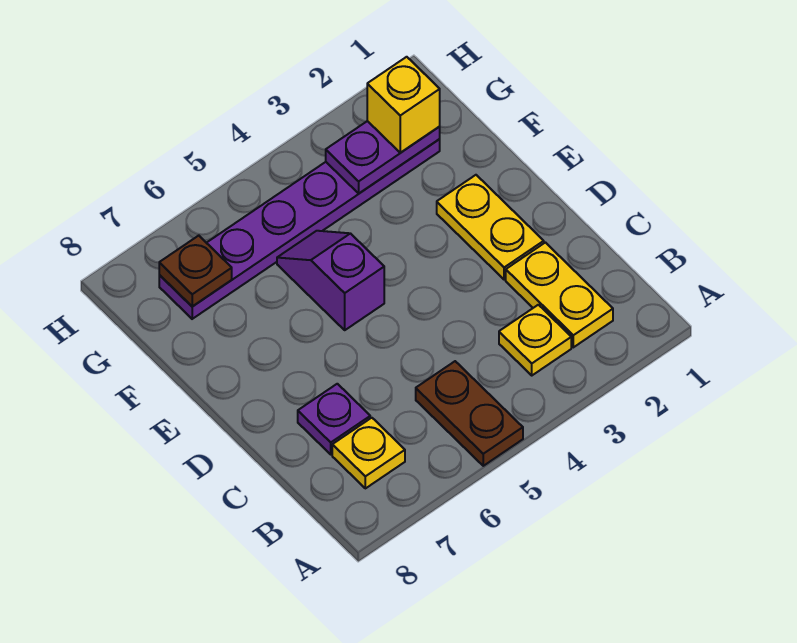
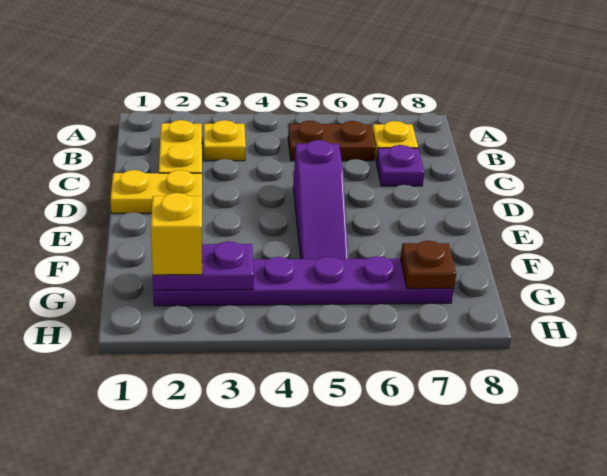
brown plate A5:B5 level 1 -> brown plate B5:B6 level 1
yellow plate D2:E2 level 1 -> yellow plate D1:D2 level 1
purple slope E5:F5 level 1 top E -> purple slope D5:F5 level 1 top D

